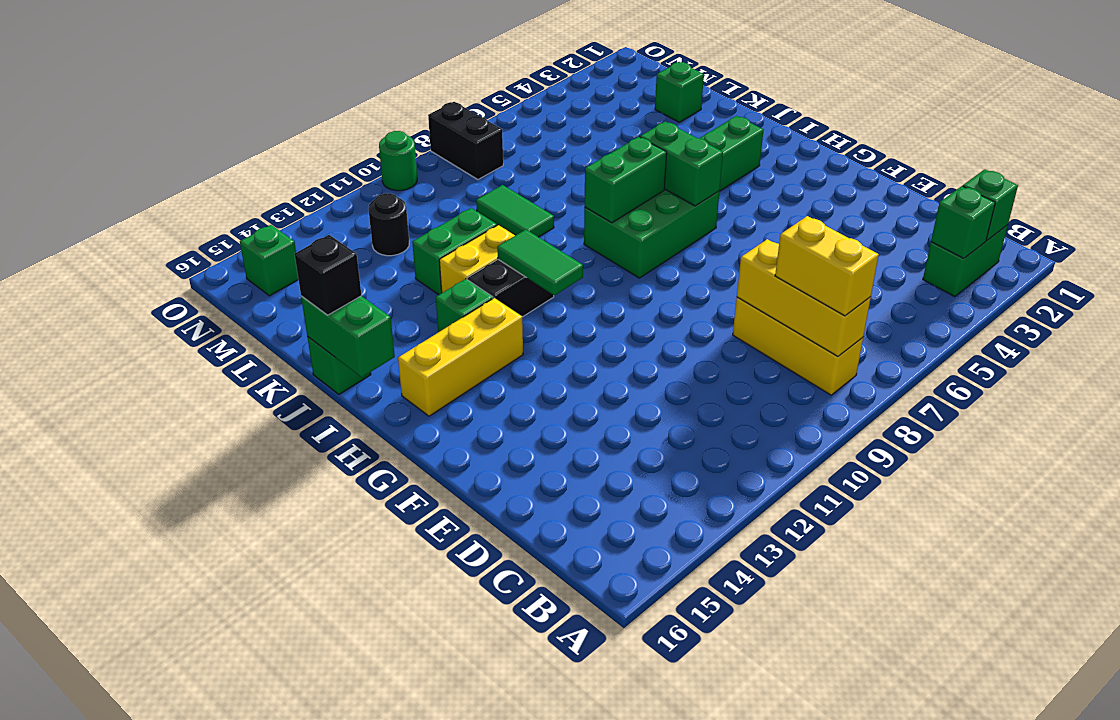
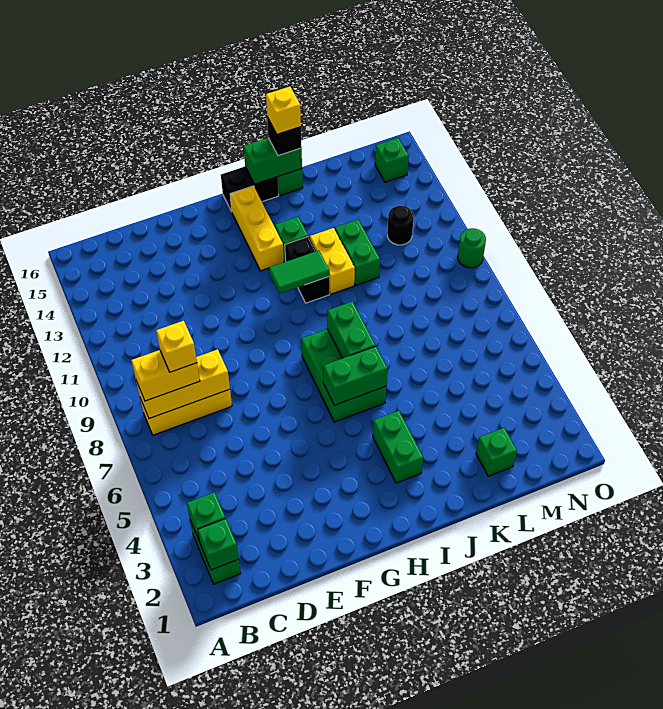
none -> yellow brick C8 level 4
none -> yellow brick J16 level 4
green tile K9:L9 level 1 -> none
black brick N8:O8 level 1 -> black brick H16:I16 level 1

